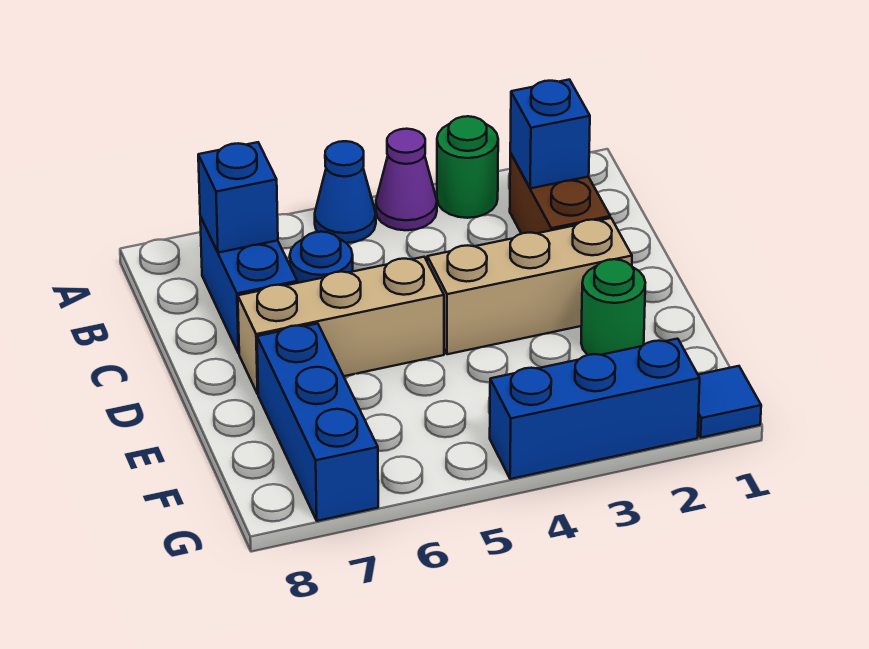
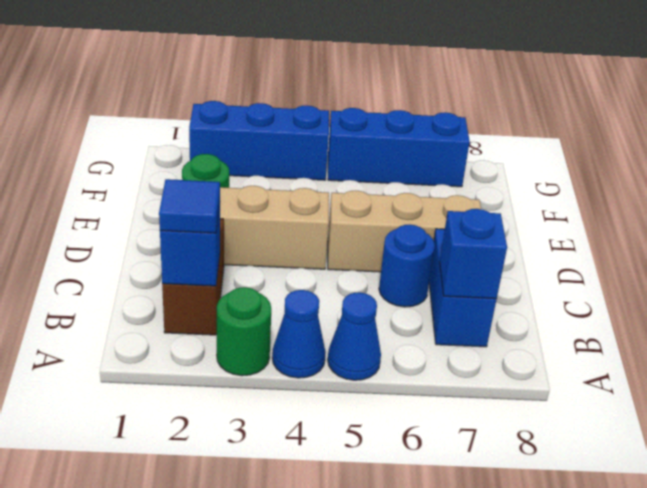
purple cone A4 level 1 -> blue cone A4 level 1
blue brick E7:G7 level 1 -> blue brick G5:G7 level 1
blue tile G1 level 1 -> blue tile B2 level 3

